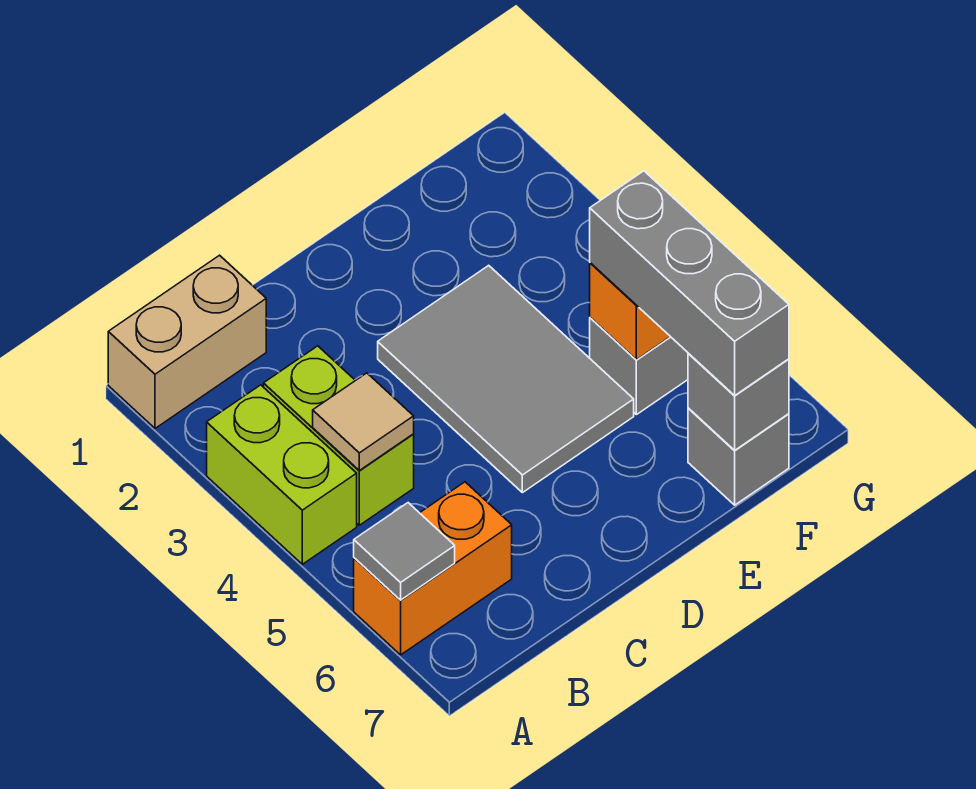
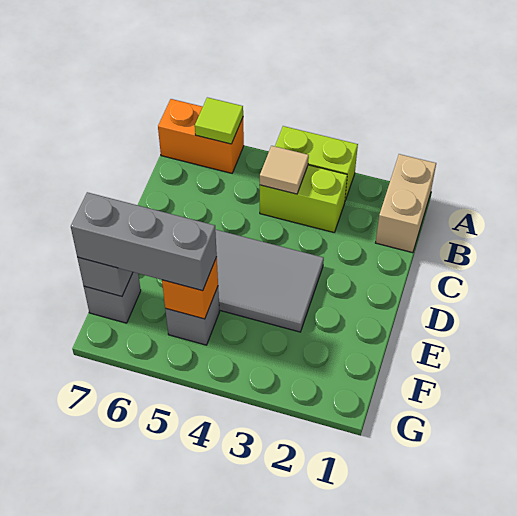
orange brick A6:B6 level 1 -> orange brick A6:A7 level 1
grey tile A6 level 2 -> lime tile A6 level 2

